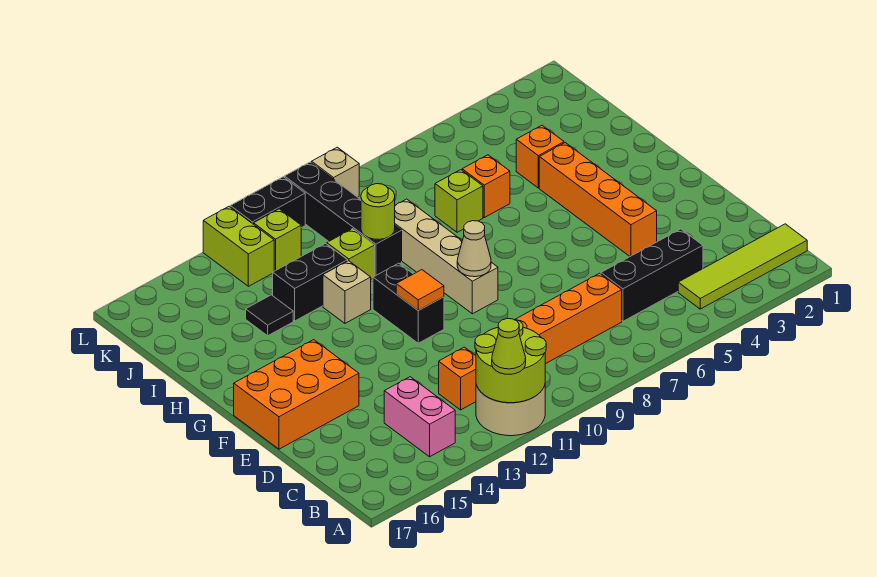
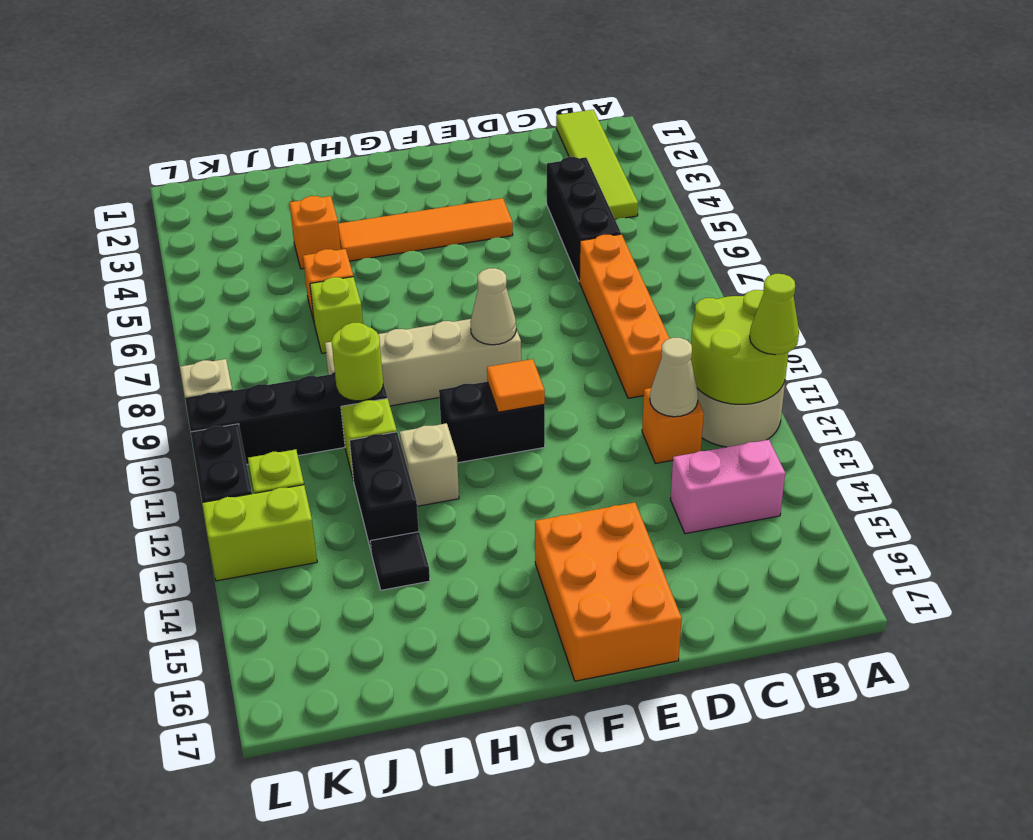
none -> tan cone C12 level 2
orange brick E4:H4 level 1 -> orange tile E4:H4 level 1

